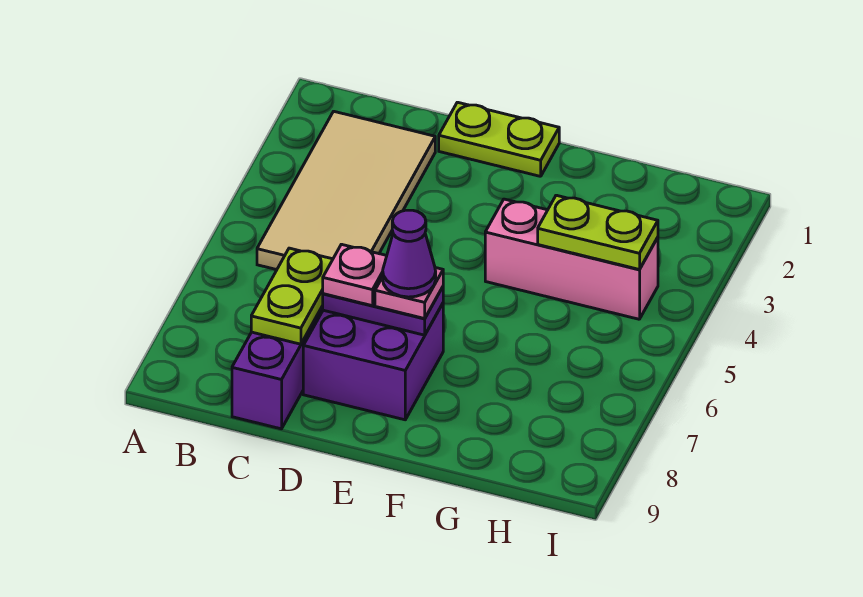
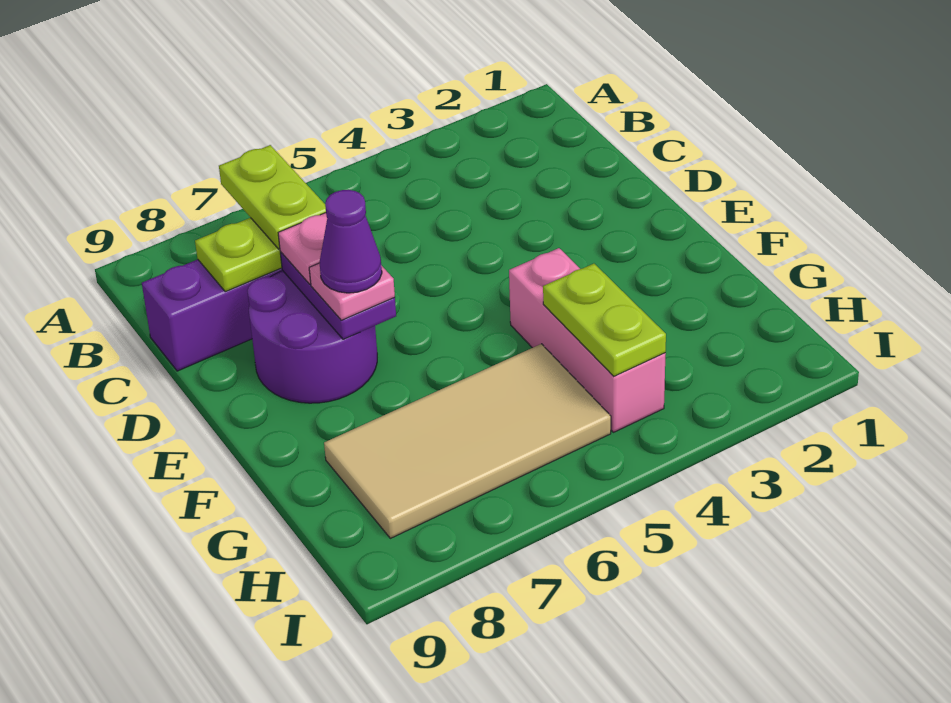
tan tile B2:C5 level 1 -> tan tile G5:H8 level 1
lime plate D1:E1 level 1 -> lime plate B7:C7 level 3
purple brick D7:E8 level 1 -> purple round brick D7:E8 level 1

